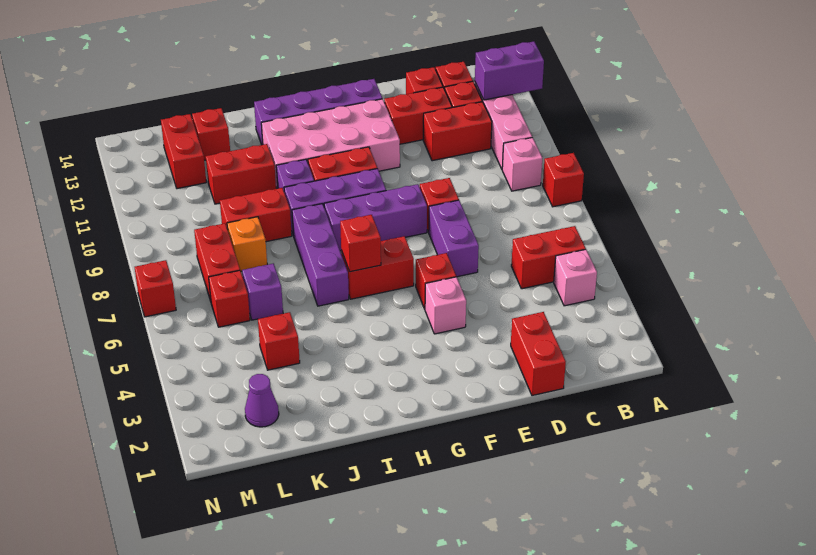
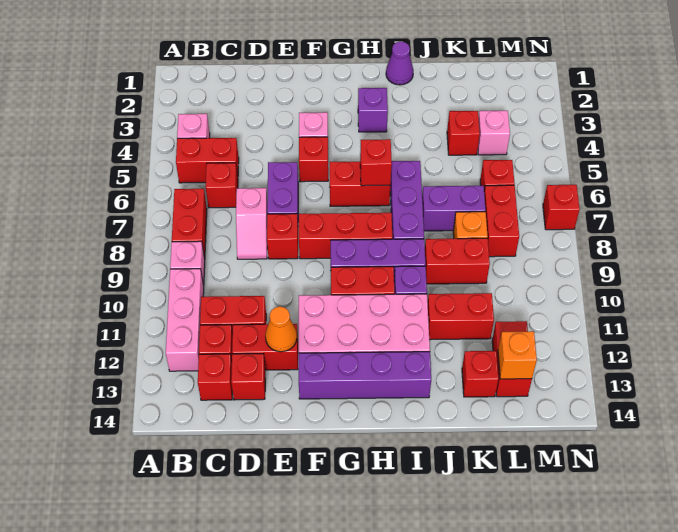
red brick A8 level 1 -> red brick C6 level 1
purple brick A12:B12 level 2 -> purple brick J7:K7 level 1
red brick D1:D2 level 1 -> red brick B7:B8 level 1
none -> pink slope D7:D8 level 1 top 7
none -> orange cone E12 level 2
purple brick F8:H8 level 1 -> red brick F8:H8 level 1
purple brick K6 level 1 -> purple brick H3 level 1
purple cone L2 level 1 -> purple cone I1 level 1
none -> pink brick L4 level 1
none -> orange brick L13 level 2

